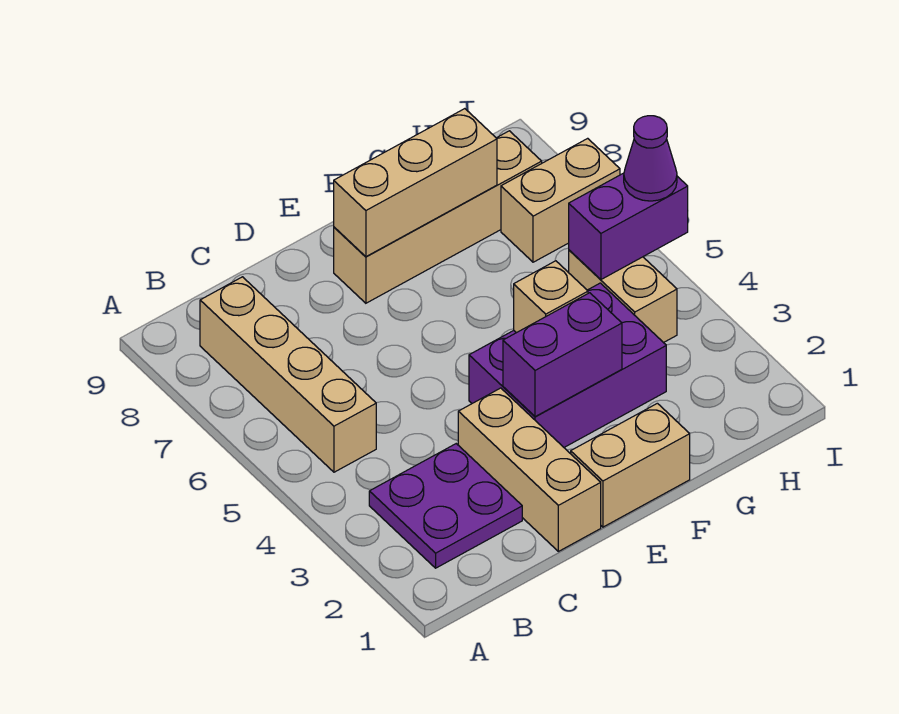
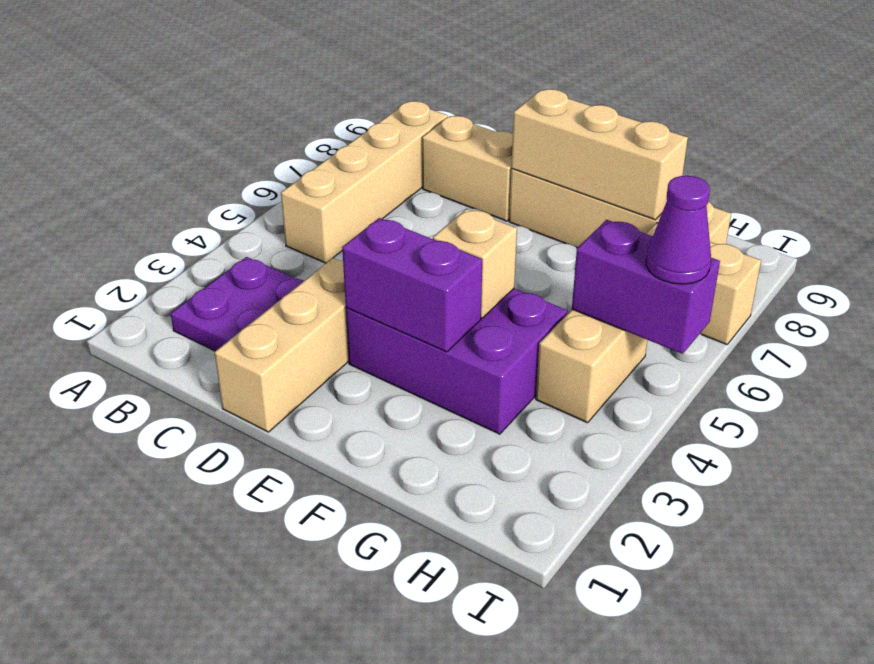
tan brick E1:F1 level 1 -> tan brick C8:D8 level 1

